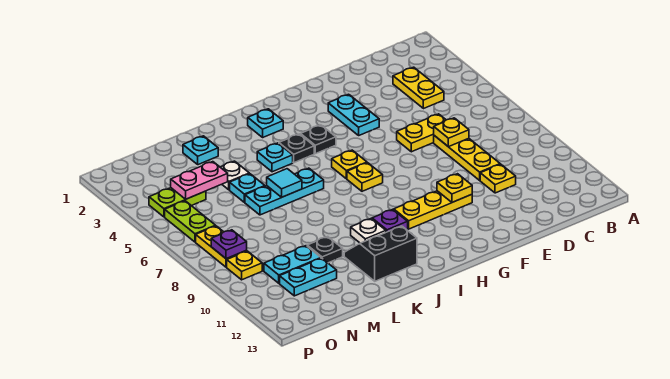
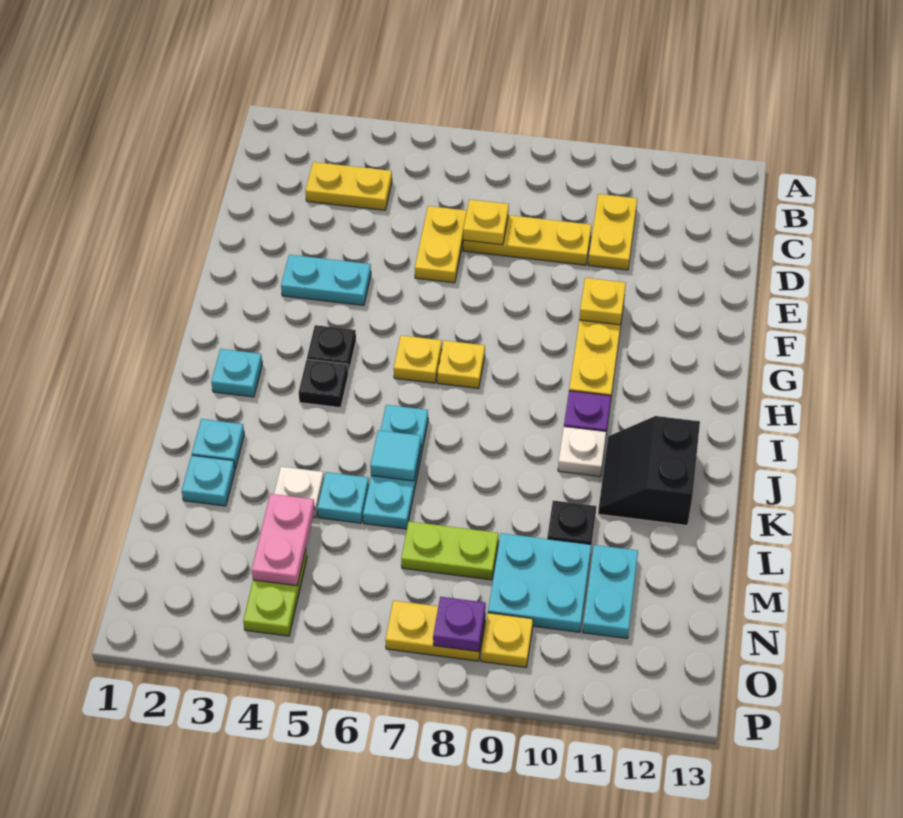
yellow plate D10 level 1 -> yellow plate C10:D10 level 1
cyan plate J4 level 1 -> cyan plate K2 level 1
cyan plate M10:N10 level 1 -> cyan plate M9:N10 level 1
lime plate O5:O6 level 1 -> lime plate M7:M8 level 1

